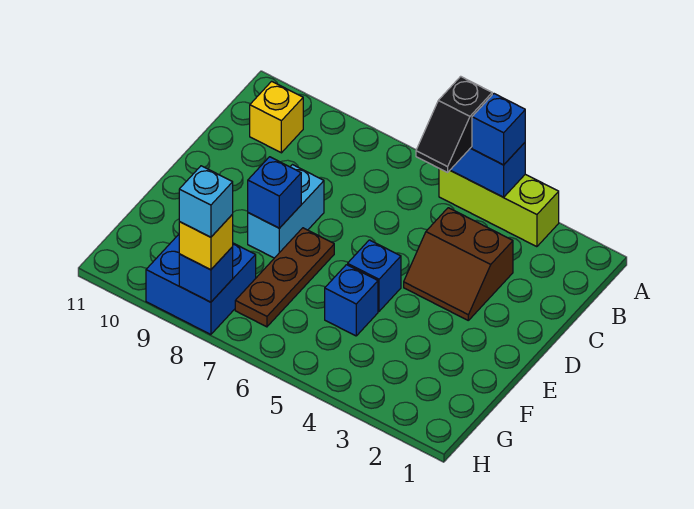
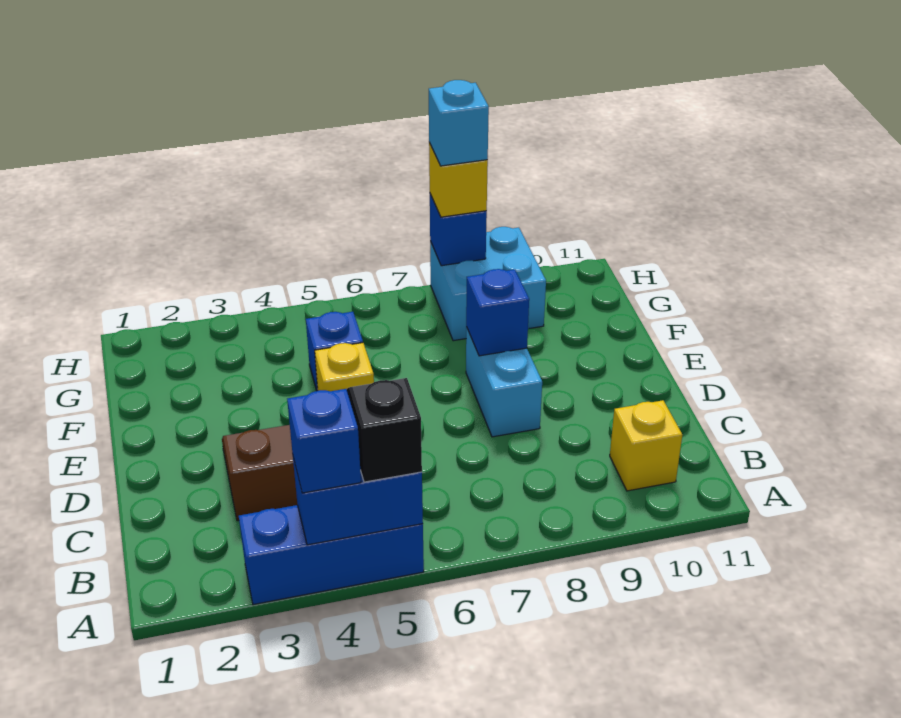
lime brick A3:A5 level 1 -> blue brick A3:A5 level 1
blue brick E5 level 1 -> yellow brick E5 level 1
brown plate E7:G7 level 1 -> none
blue brick G8:H9 level 1 -> cyan brick G8:H9 level 1

